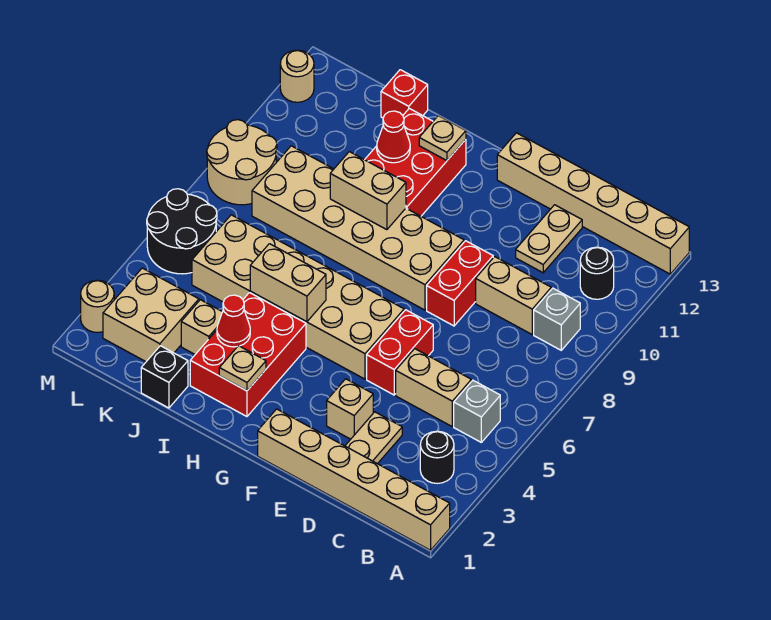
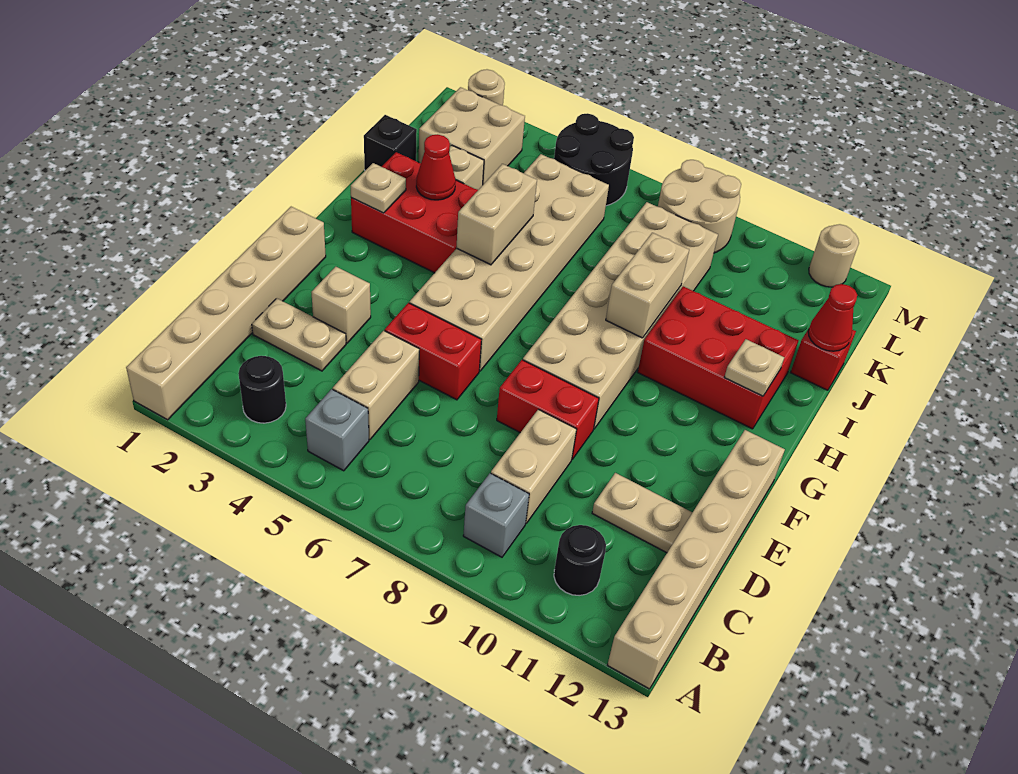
red cone I11 level 2 -> red cone J13 level 2

